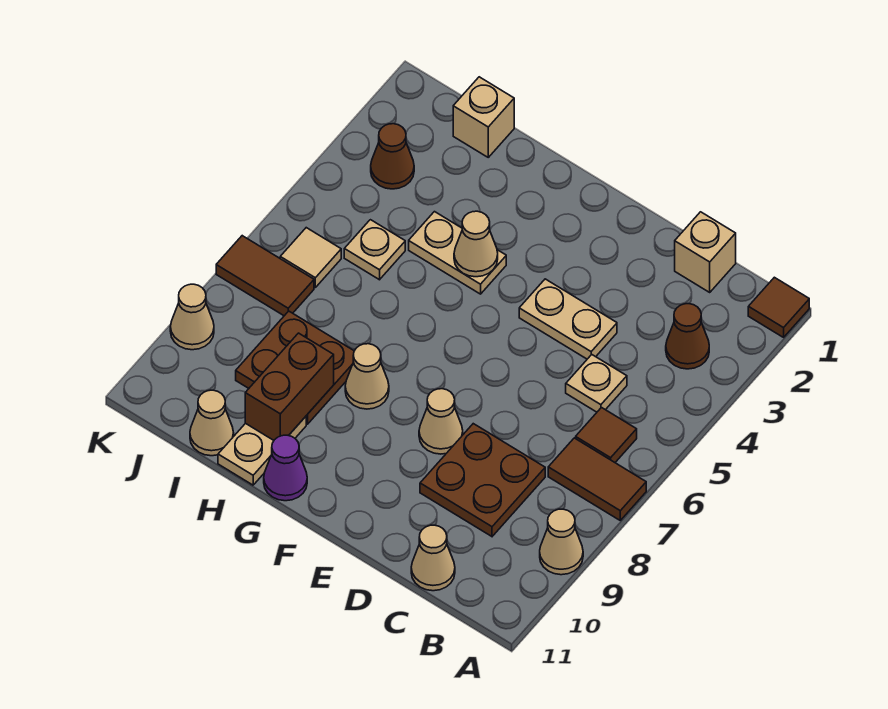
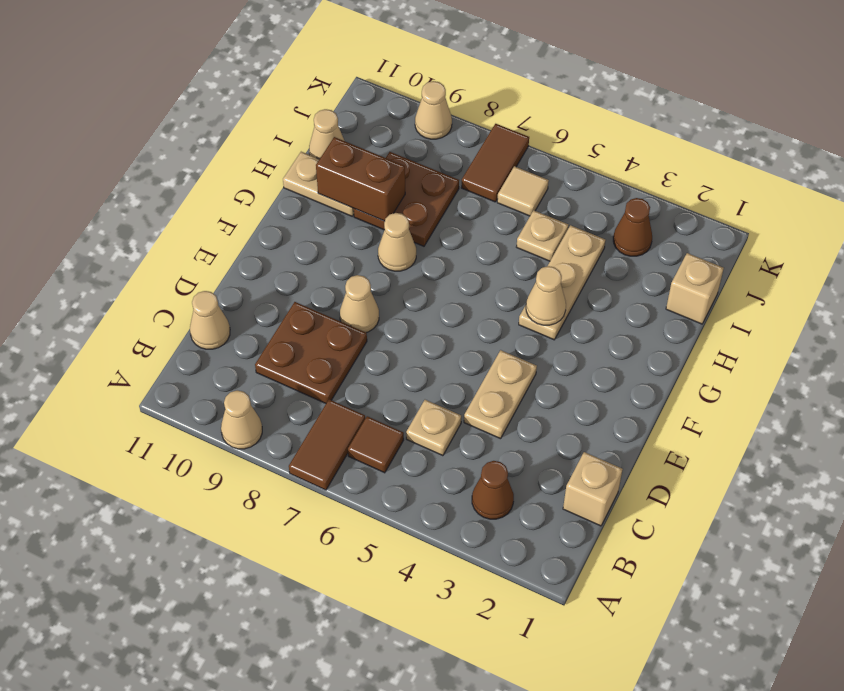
brown tile A1 level 1 -> none
tan plate G4:H4 level 1 -> tan plate G4:I4 level 1
purple cone G11 level 1 -> none

